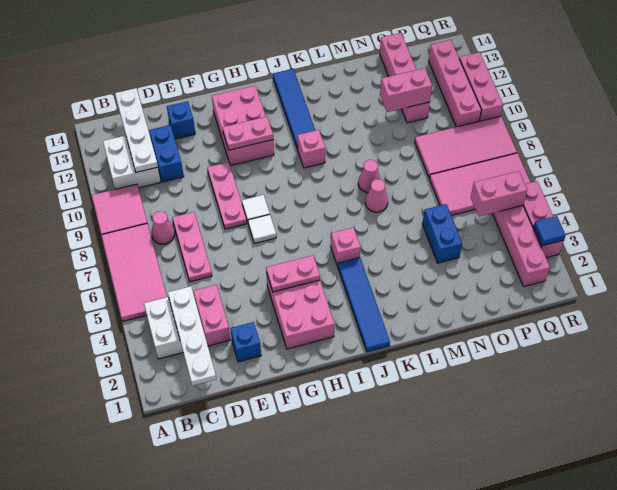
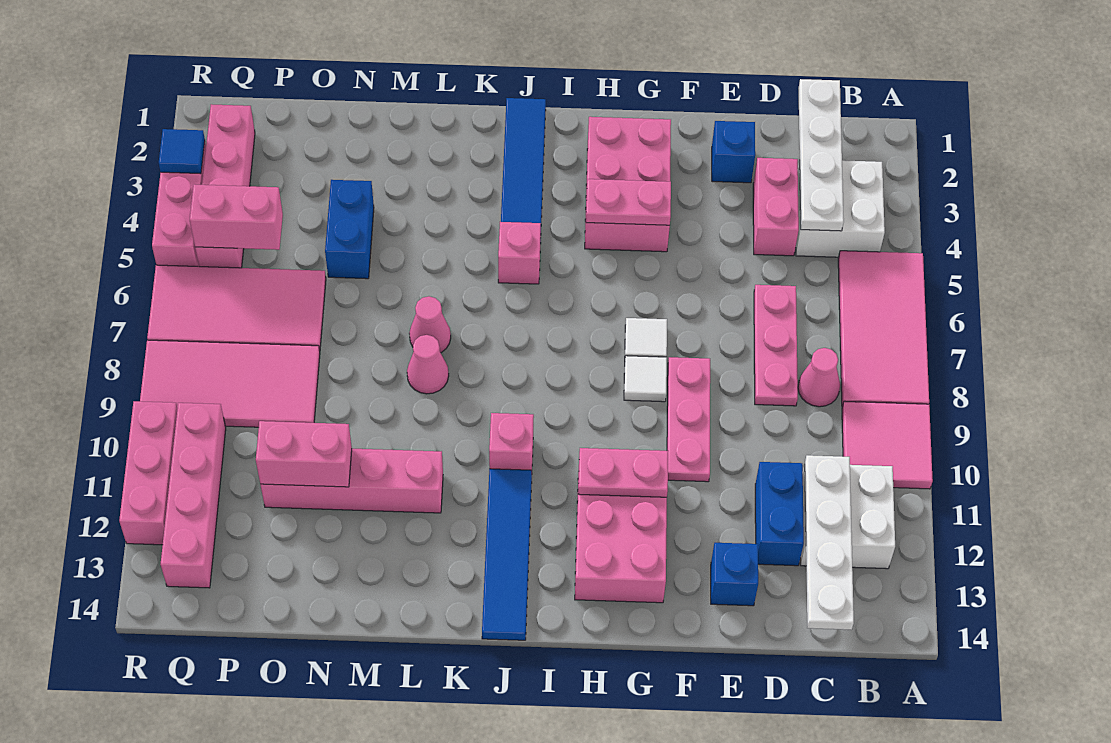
pink brick O11:O14 level 1 -> pink brick L11:O11 level 1

